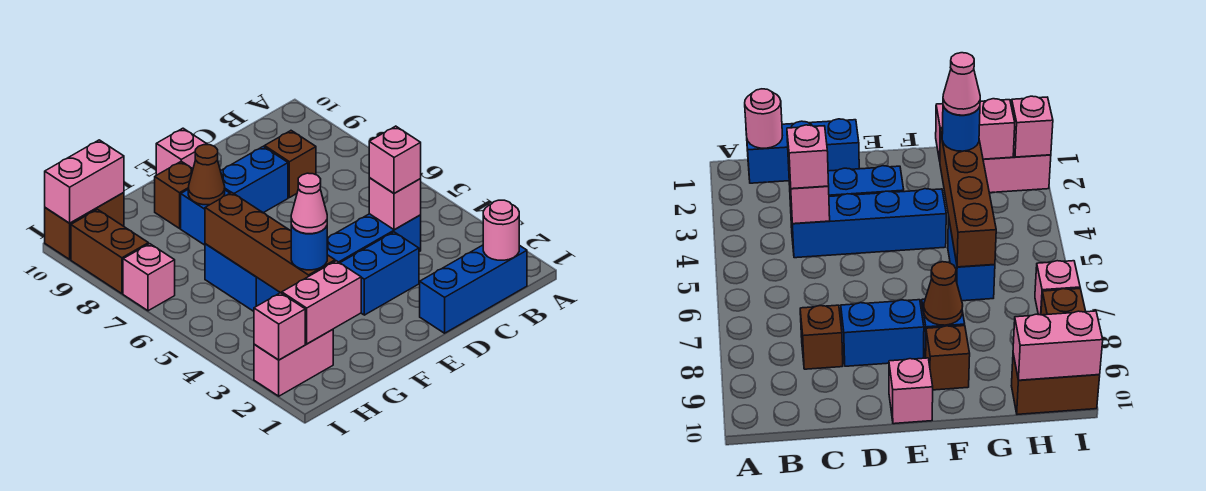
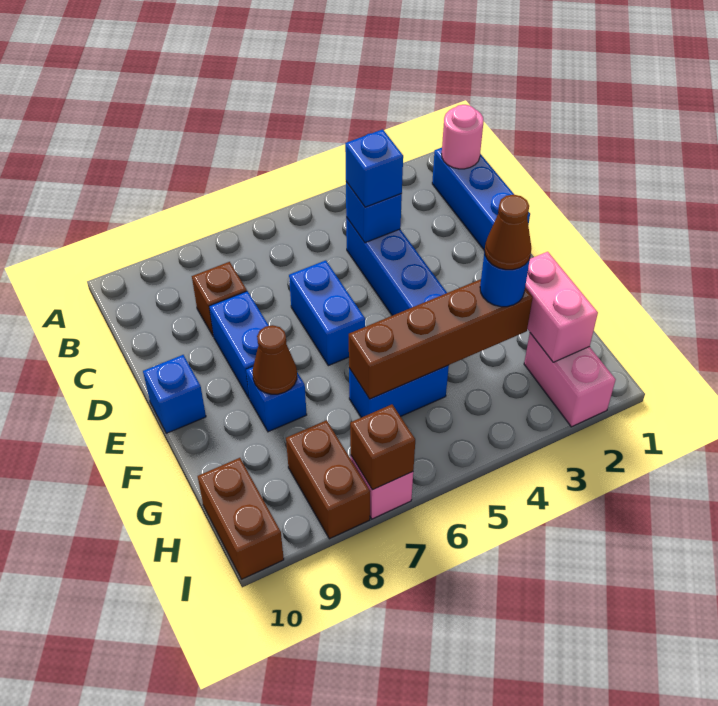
pink brick C4 level 2 -> blue brick C4 level 2
pink brick C4 level 3 -> blue brick C4 level 3
blue brick D3:E3 level 1 -> blue brick D6:E6 level 1
pink brick E10 level 1 -> blue brick E10 level 1
brown brick F9 level 1 -> brown brick I7 level 2
pink cone G3 level 4 -> brown cone G3 level 4
pink brick H10:I10 level 2 -> none
pink brick I2 level 2 -> none
brown brick I8:I9 level 1 -> brown brick H8:I8 level 1

